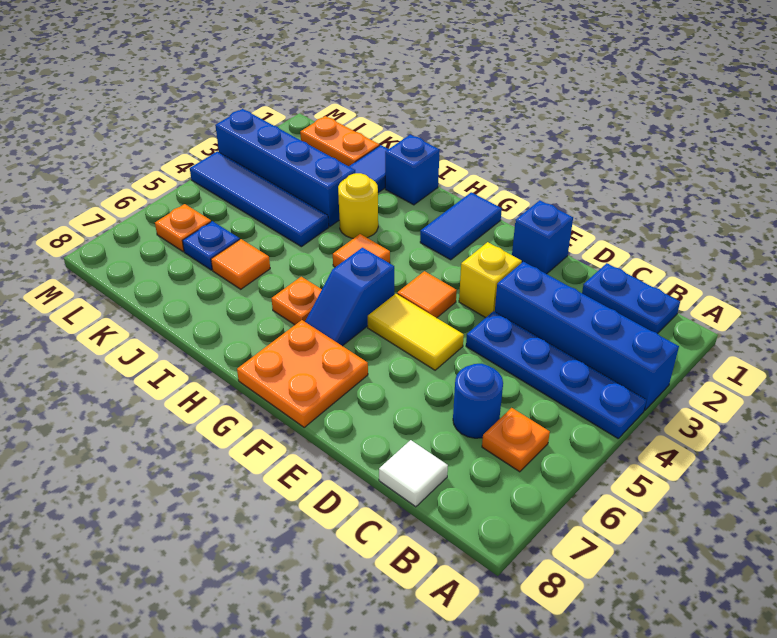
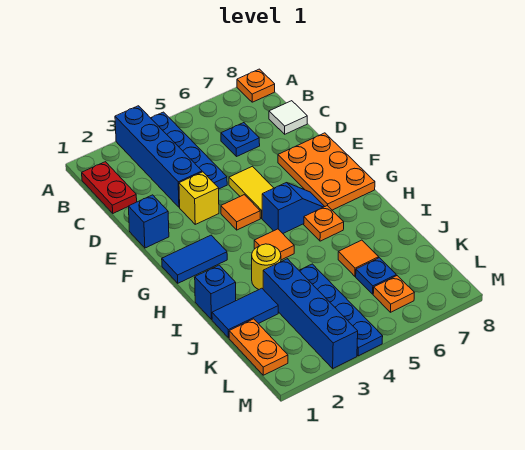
blue plate B1:C1 level 1 -> red plate B1:C1 level 1
orange plate B6 level 1 -> orange plate A8 level 1
blue round brick C6 level 1 -> blue plate C6 level 1
orange plate F7:G8 level 1 -> orange plate E7:G8 level 1
blue tile J4:M4 level 1 -> blue plate J4:M4 level 1

